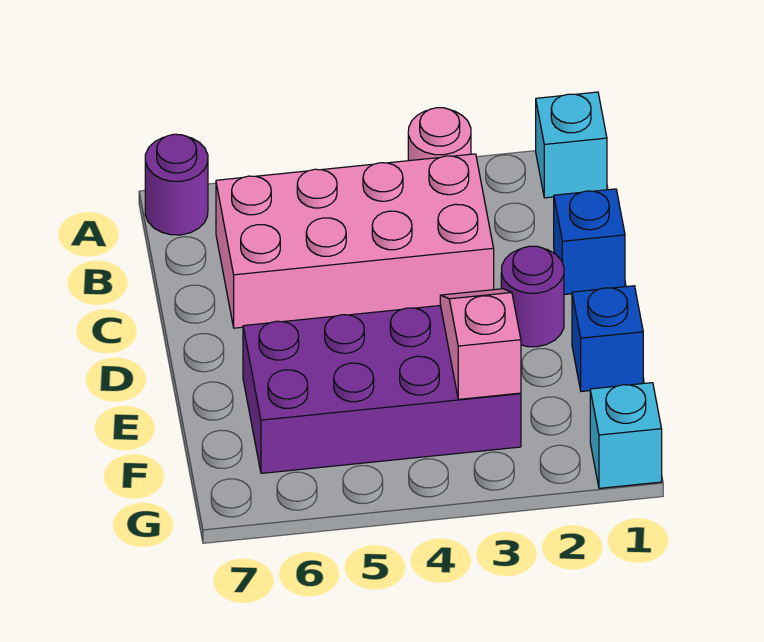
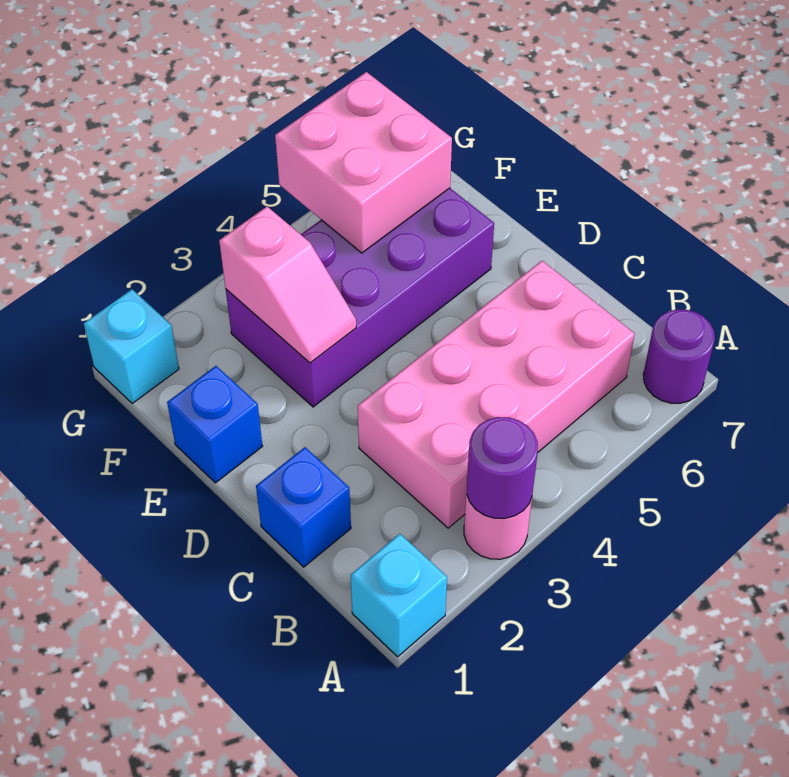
purple round brick D2 level 1 -> purple round brick A3 level 2
none -> pink brick F5:G6 level 2

